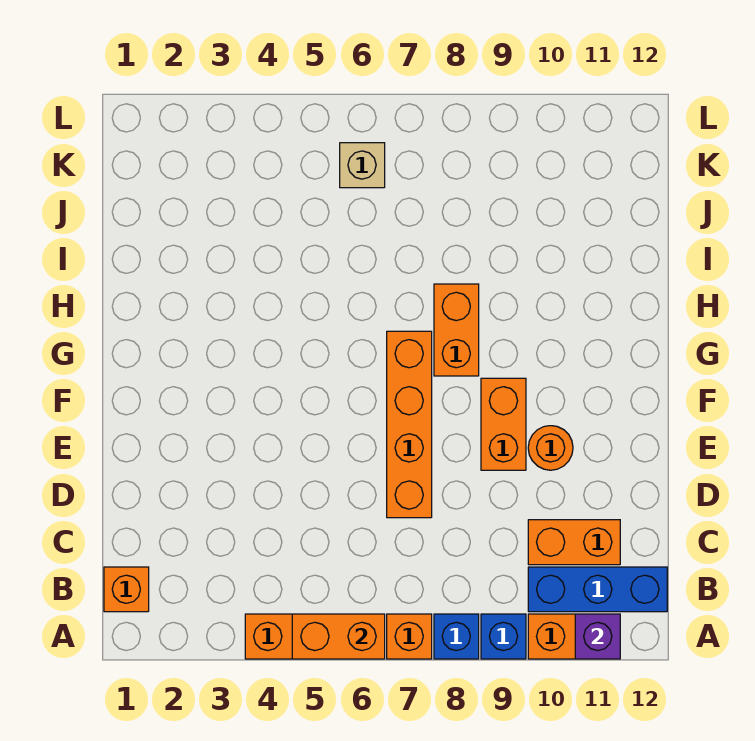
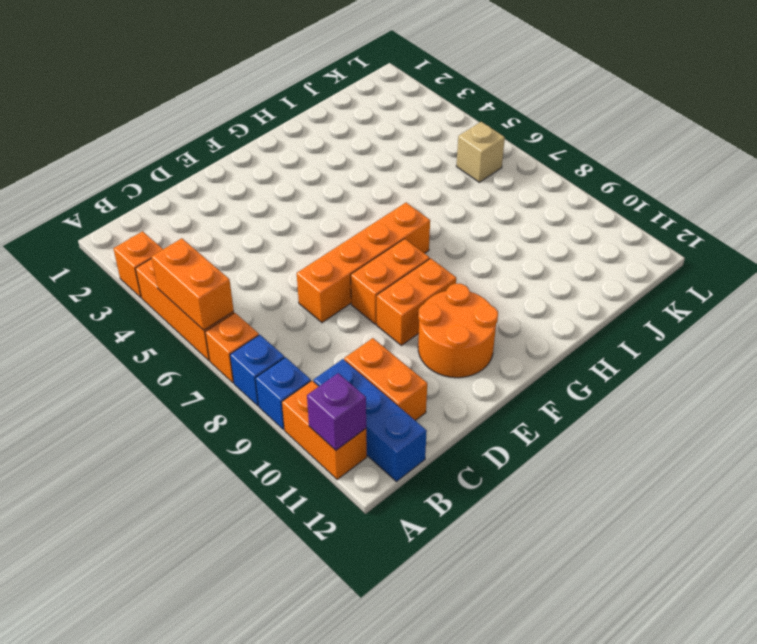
orange brick B1 level 1 -> orange brick A3 level 1
orange round brick E10 level 1 -> orange round brick E10:F11 level 1
orange brick G8:H8 level 1 -> orange brick E8:F8 level 1

